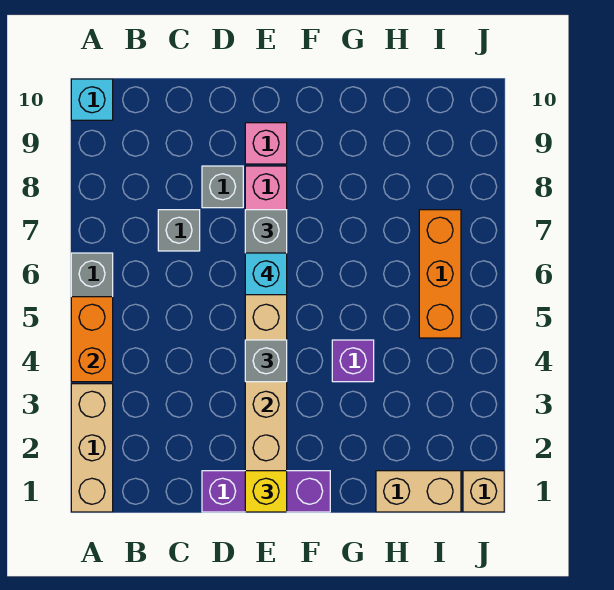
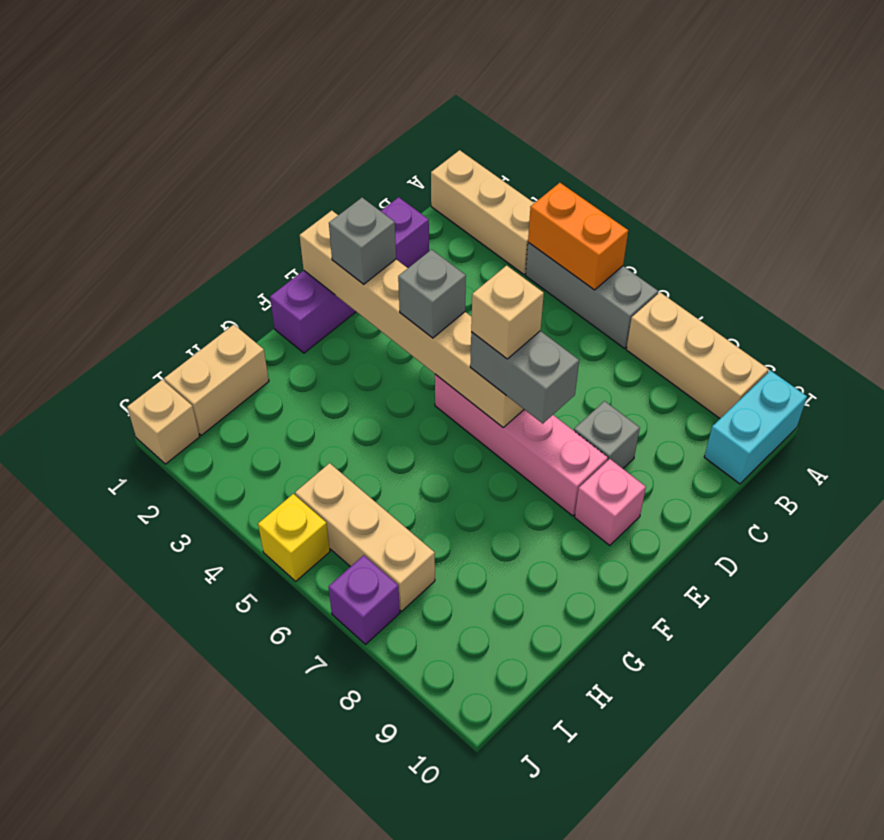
none -> tan brick A7:A9 level 1
cyan brick A10 level 1 -> cyan brick A10:B10 level 1
grey brick C7 level 1 -> grey brick E2 level 3
purple brick D1:F1 level 1 -> purple brick C1:F1 level 1
yellow brick E1 level 3 -> yellow brick J5 level 1
cyan brick E6 level 4 -> tan brick E6 level 4
purple brick G4 level 1 -> purple brick J7 level 1
orange brick I5:I7 level 1 -> tan brick I5:I7 level 1

